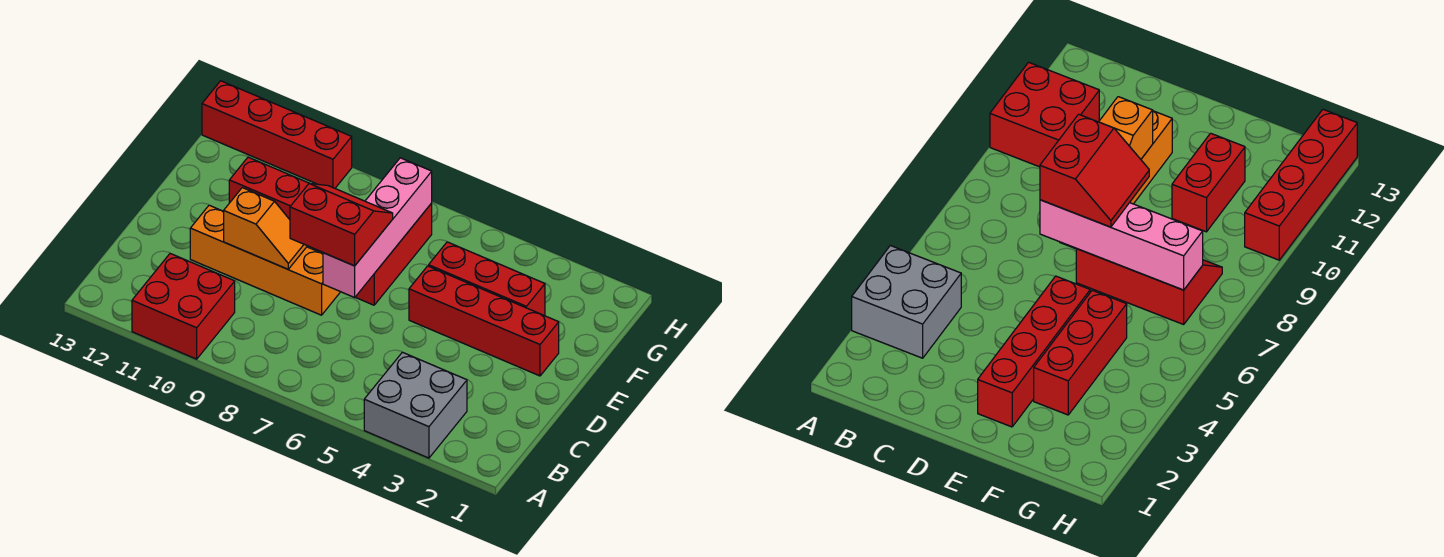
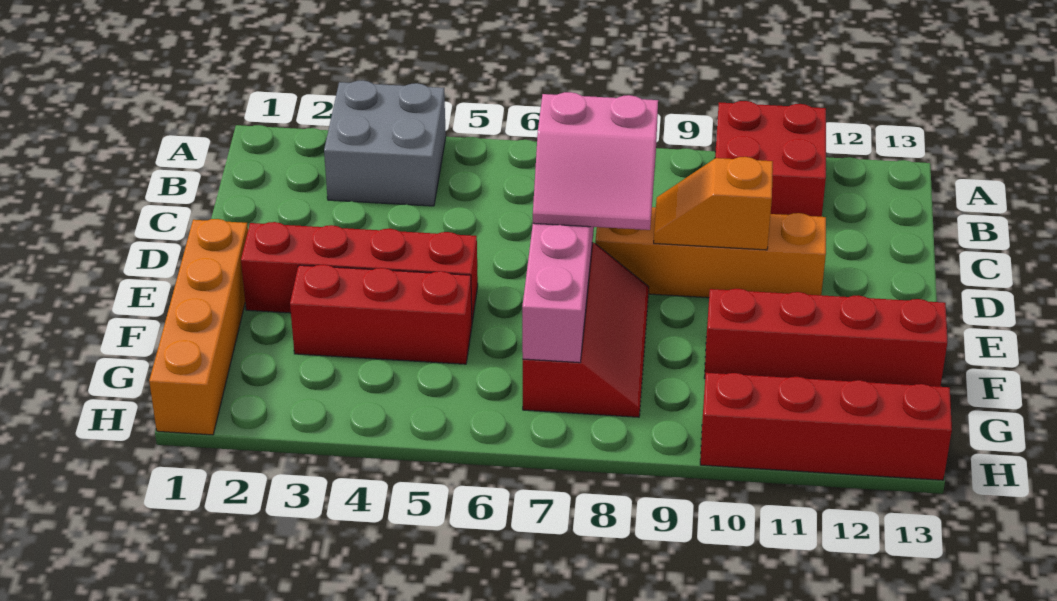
red slope D7:E8 level 3 top D -> pink slope D7:E8 level 3 top D
none -> orange brick E1:H1 level 1
red brick F10:F11 level 1 -> red brick F10:F13 level 1

